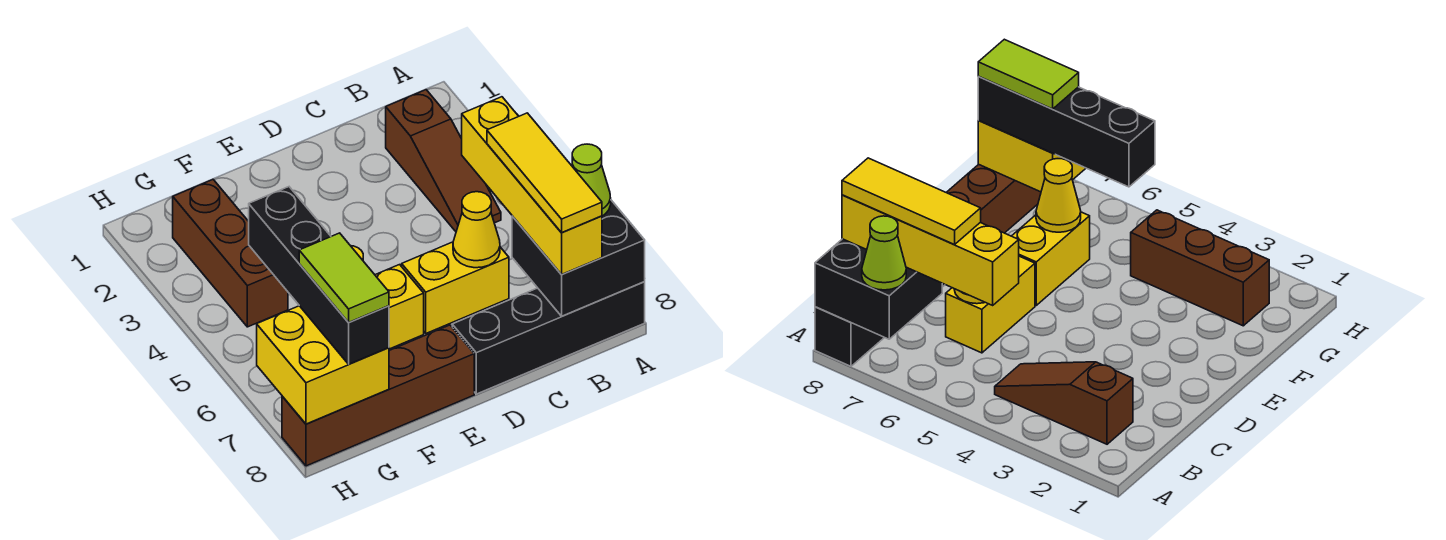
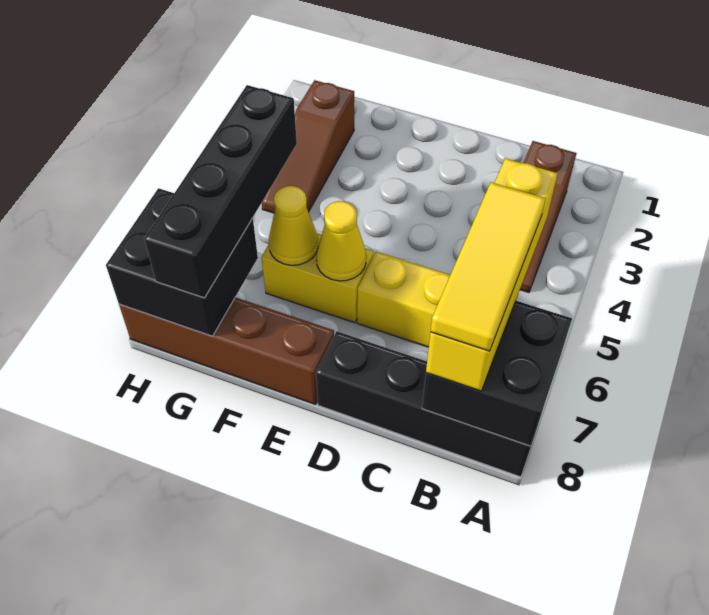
lime cone A7 level 3 -> none
yellow cone C6 level 2 -> yellow cone E6 level 2
brown brick G2:G4 level 1 -> brown slope G2:G4 level 1 top 2
yellow brick G7:H8 level 2 -> black brick G7:H8 level 2
lime tile G7:G8 level 4 -> none

